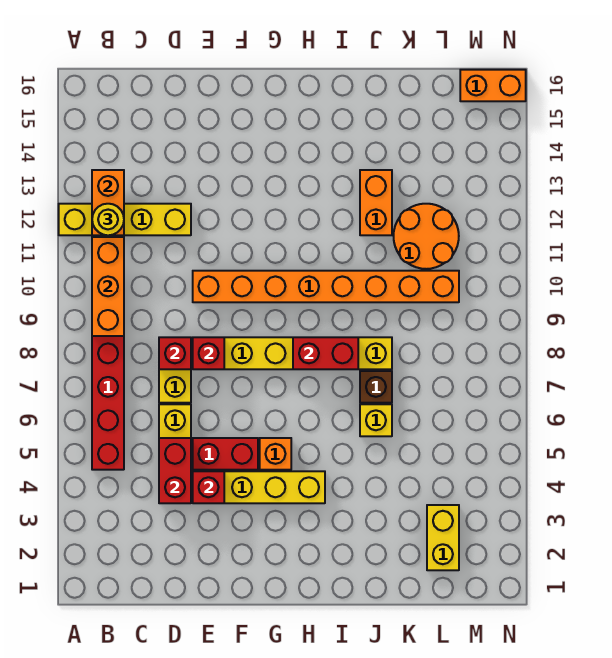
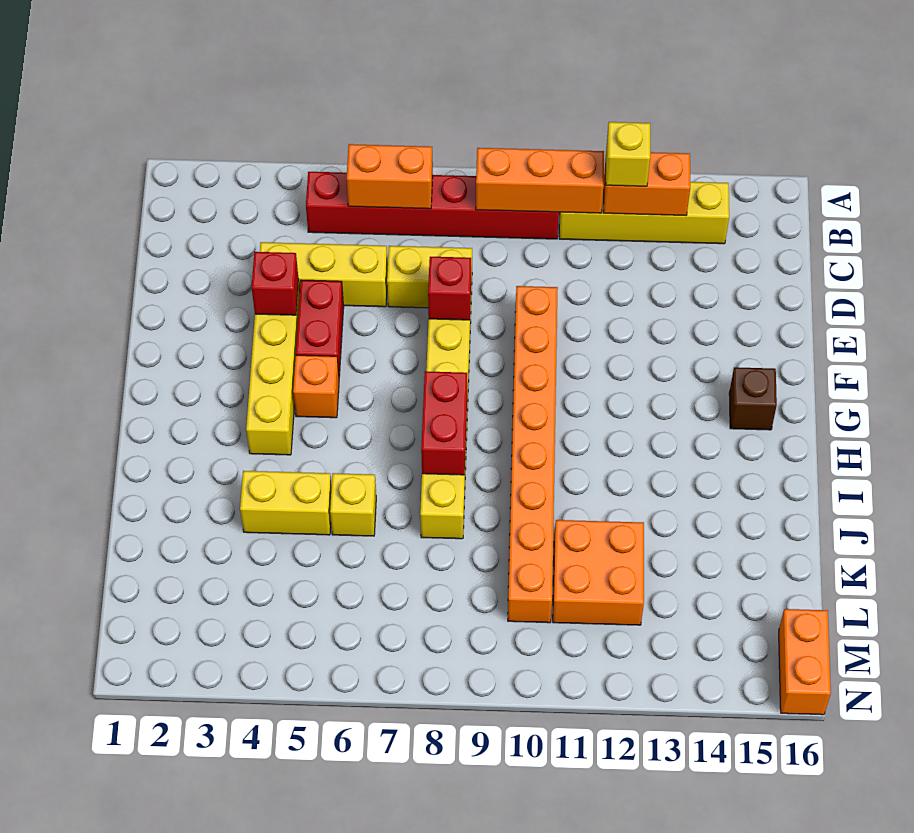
yellow brick A12:D12 level 1 -> yellow brick B11:B14 level 1
yellow round brick B12 level 3 -> yellow brick B12 level 3
red brick D4:D5 level 2 -> none
red brick D8 level 2 -> none
brown brick J7 level 1 -> brown brick G15 level 1
orange brick J12:J13 level 1 -> orange brick B6:B7 level 2
orange round brick K11:L12 level 1 -> orange brick K11:L12 level 1
yellow brick L2:L3 level 1 -> yellow brick J4:J5 level 1

